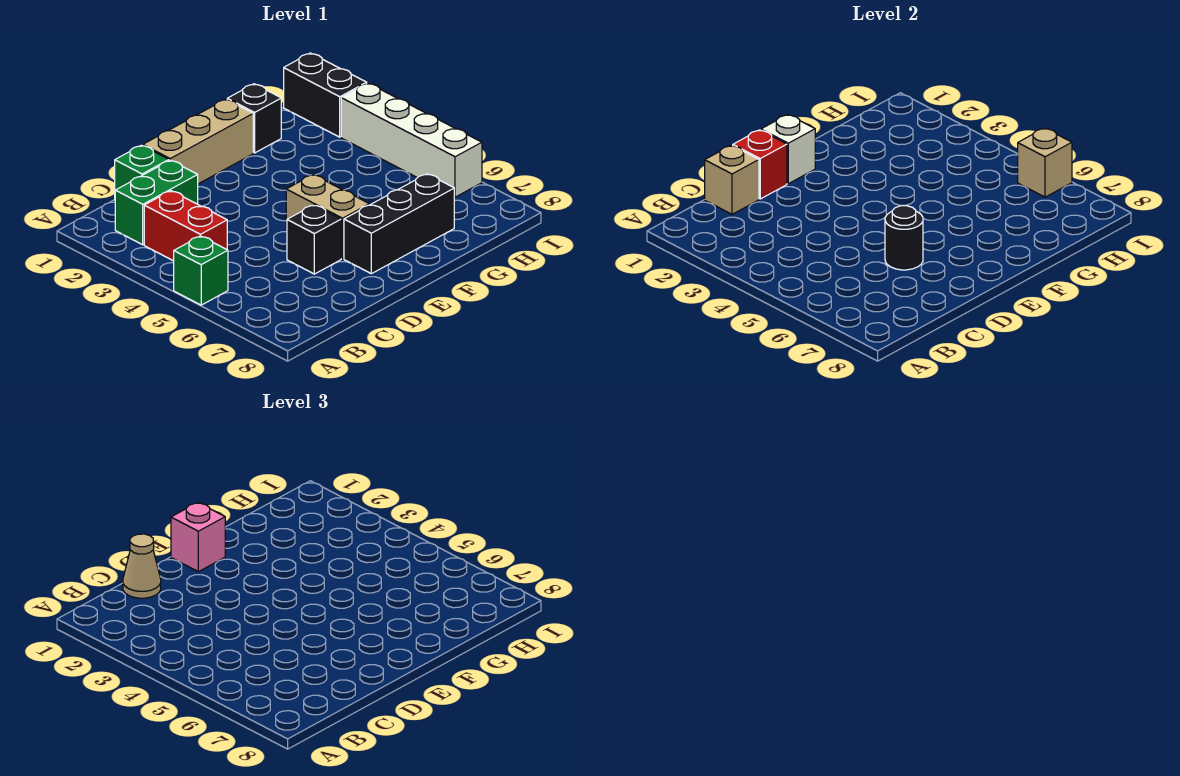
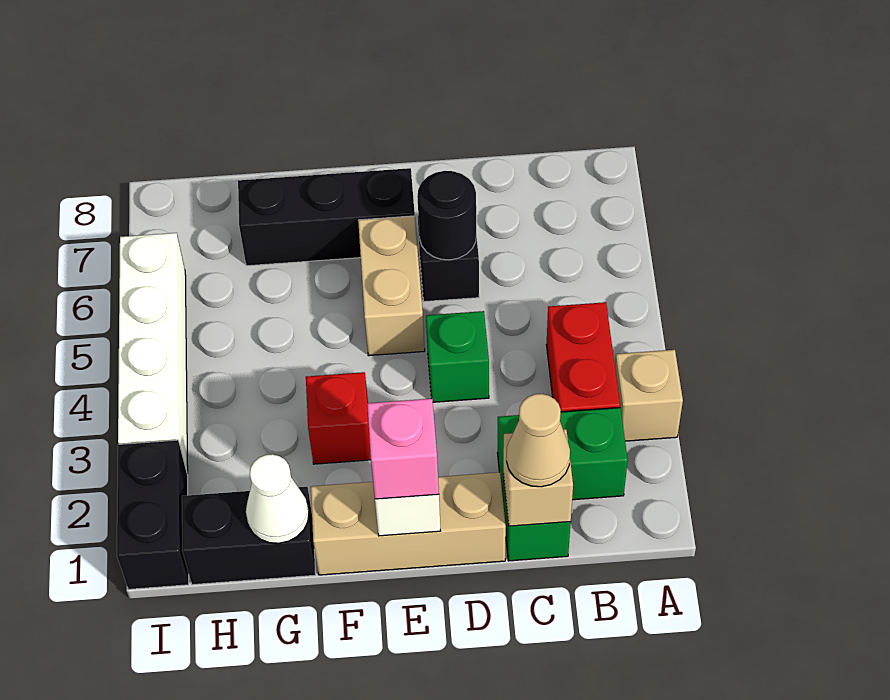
green brick A5 level 1 -> green brick D4 level 1
red brick D1 level 2 -> red brick F3 level 1
black brick G1 level 1 -> black brick G1:H1 level 1
none -> white cone G1 level 2
tan brick I6 level 2 -> tan brick A3 level 1

